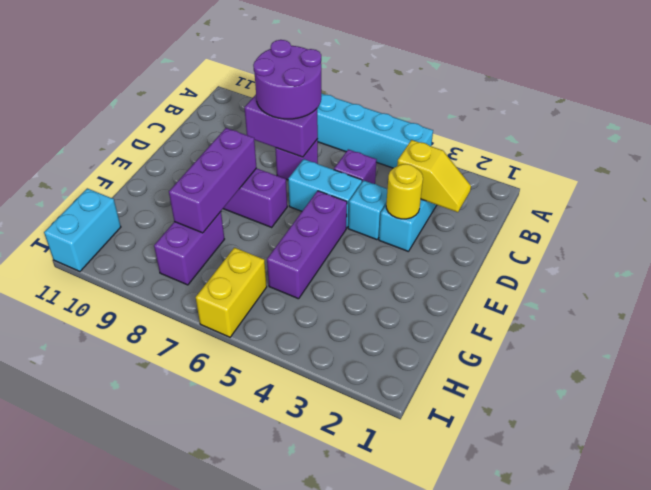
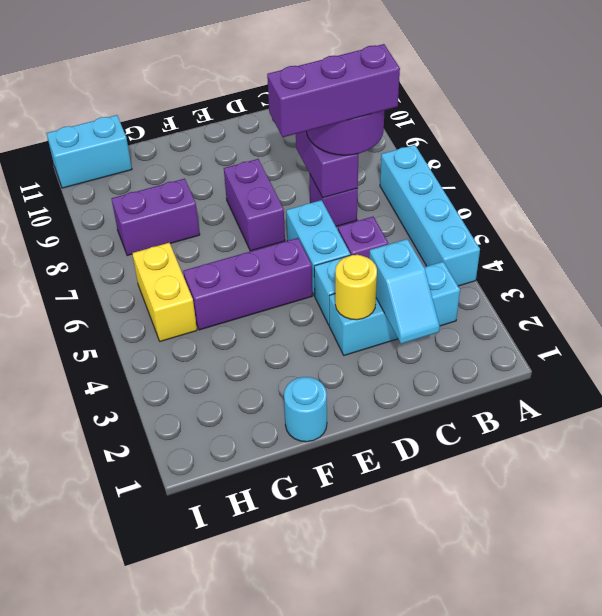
yellow slope C2:C3 level 2 top 3 -> cyan slope C2:C3 level 2 top 3
purple brick E8:G8 level 2 -> purple brick B7:D7 level 4
none -> cyan round brick F1 level 1
yellow brick H6:I6 level 1 -> yellow brick H5:H6 level 1

